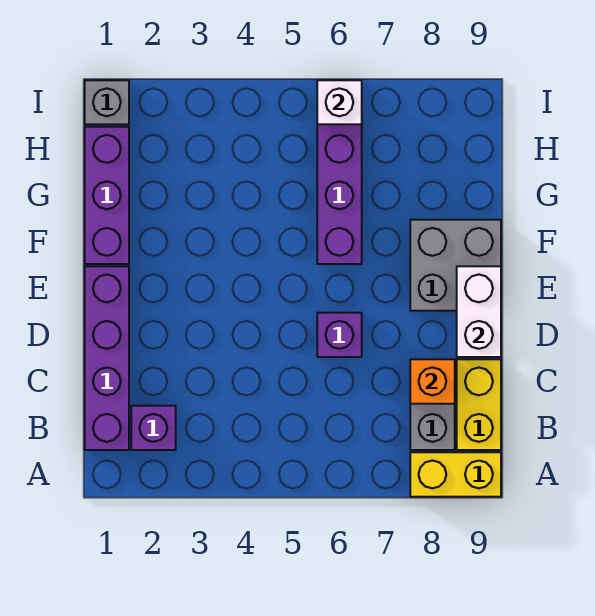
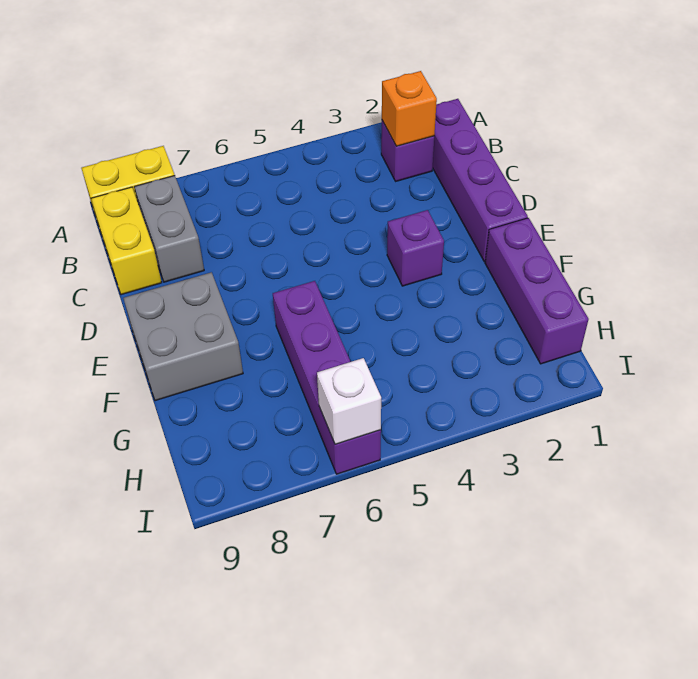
orange brick C8 level 2 -> orange brick B2 level 2
purple brick D6 level 1 -> purple brick E3 level 1
white brick D9:E9 level 2 -> none
grey brick I1 level 1 -> none

